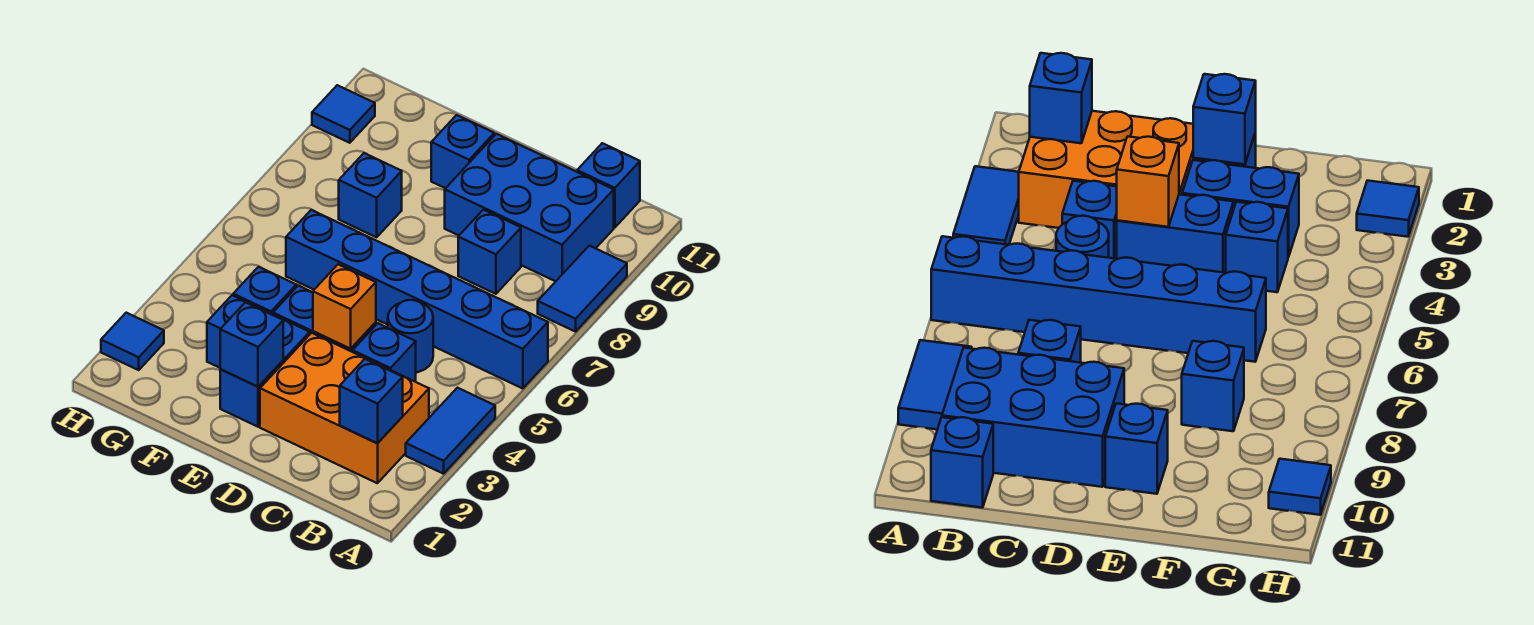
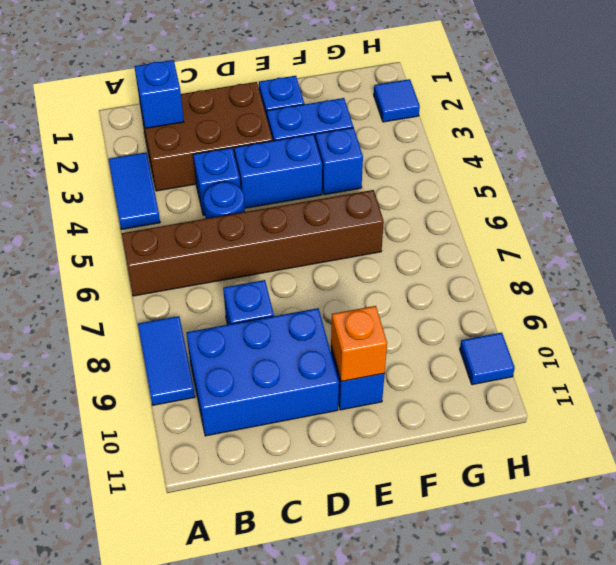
blue brick A6:F6 level 1 -> brown brick A6:F6 level 1
orange brick B2:D3 level 1 -> brown brick B2:D3 level 1
blue brick B11 level 1 -> none
orange brick D4 level 2 -> orange brick E10 level 2
blue brick E2 level 2 -> none
blue brick F8 level 1 -> none

